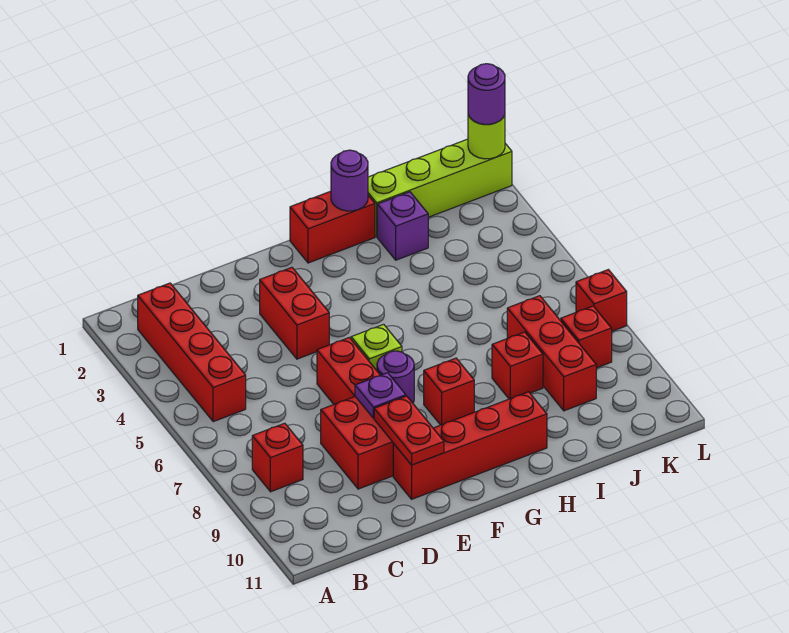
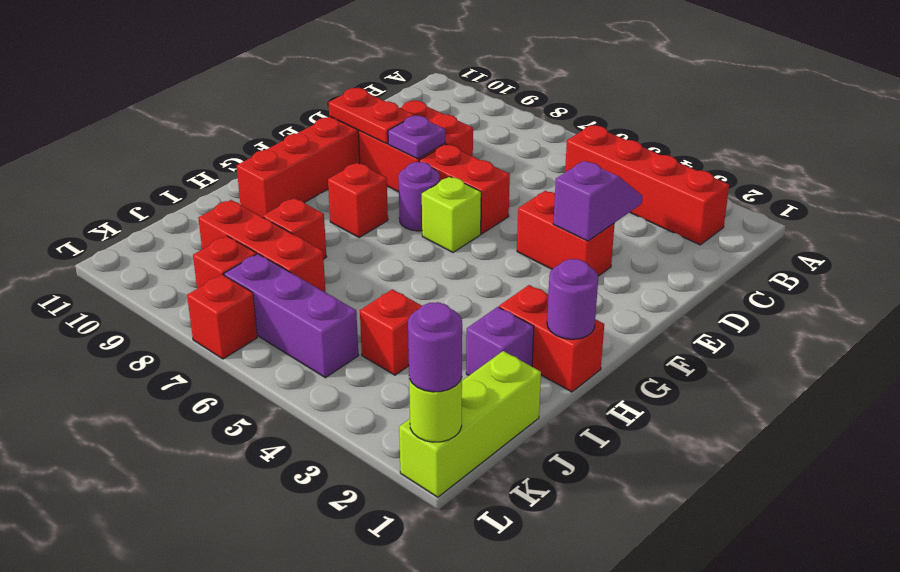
red brick B8 level 1 -> red brick J4 level 1
none -> purple slope D3:E3 level 2 top E
red brick G1:H1 level 1 -> red brick H1:H2 level 1
lime brick I1:L1 level 1 -> lime brick J1:L1 level 1
none -> purple brick K5:K7 level 1

